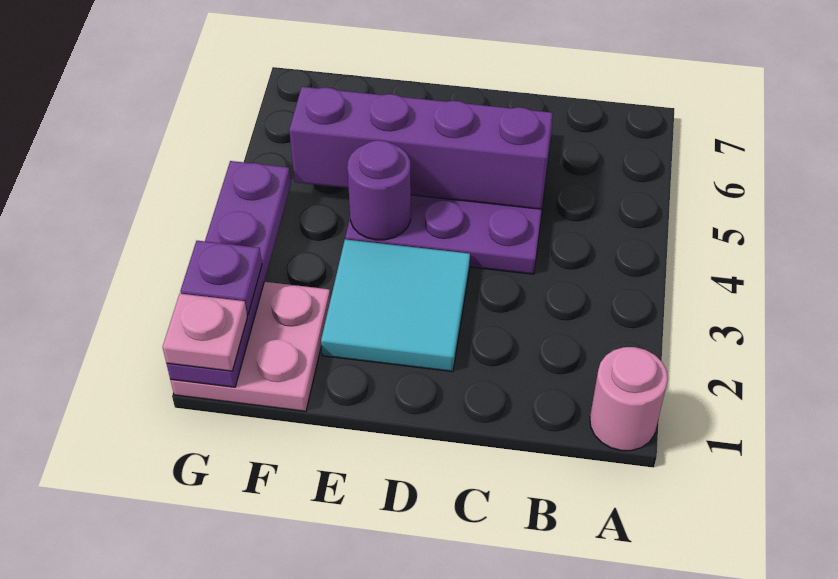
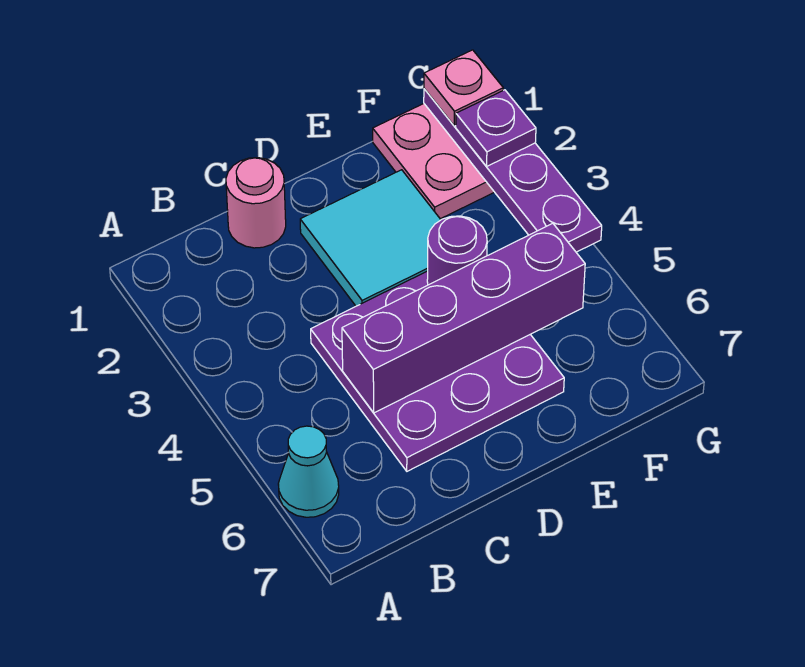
pink round brick A1 level 1 -> pink round brick C1 level 1
none -> cyan cone A6 level 1

